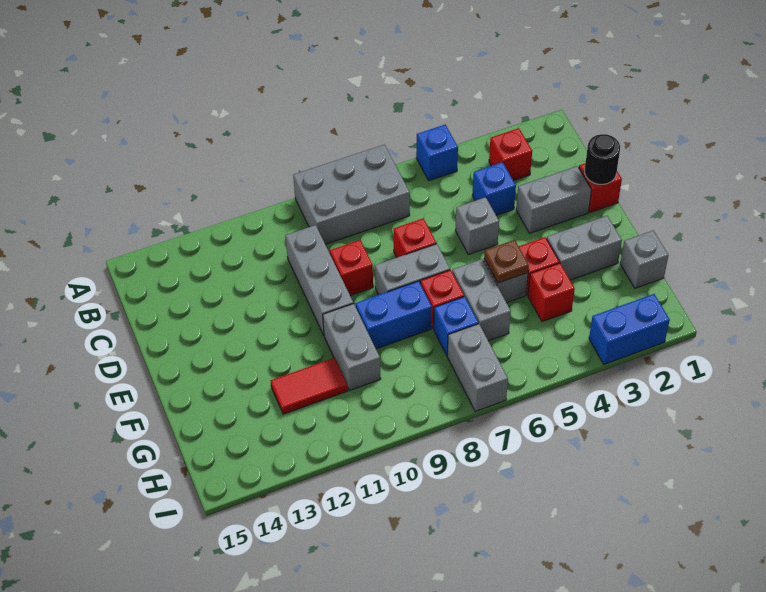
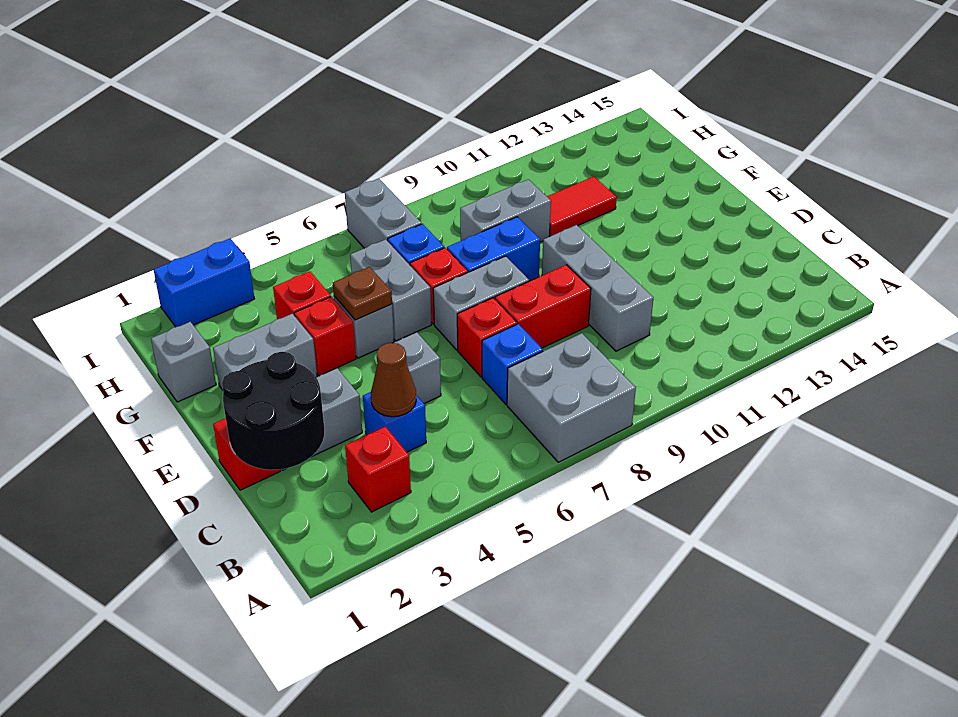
blue brick A5 level 1 -> blue brick C7 level 1
grey brick A7:B9 level 1 -> grey brick A7:B8 level 1
none -> brown cone C4 level 2
black round brick D1 level 2 -> black round brick C1:D2 level 2
red brick D9 level 1 -> red brick D8:D9 level 1
grey brick F10:G10 level 1 -> grey brick G9:G10 level 1

